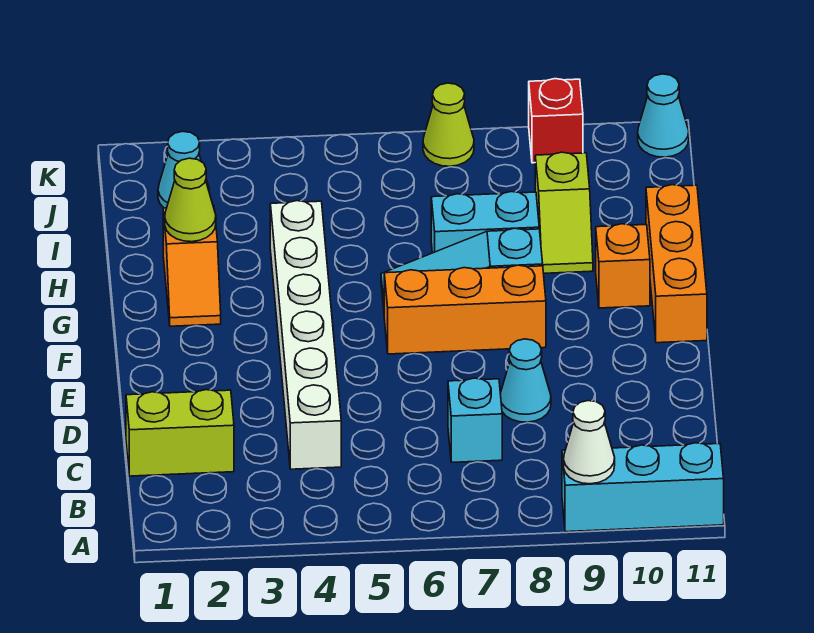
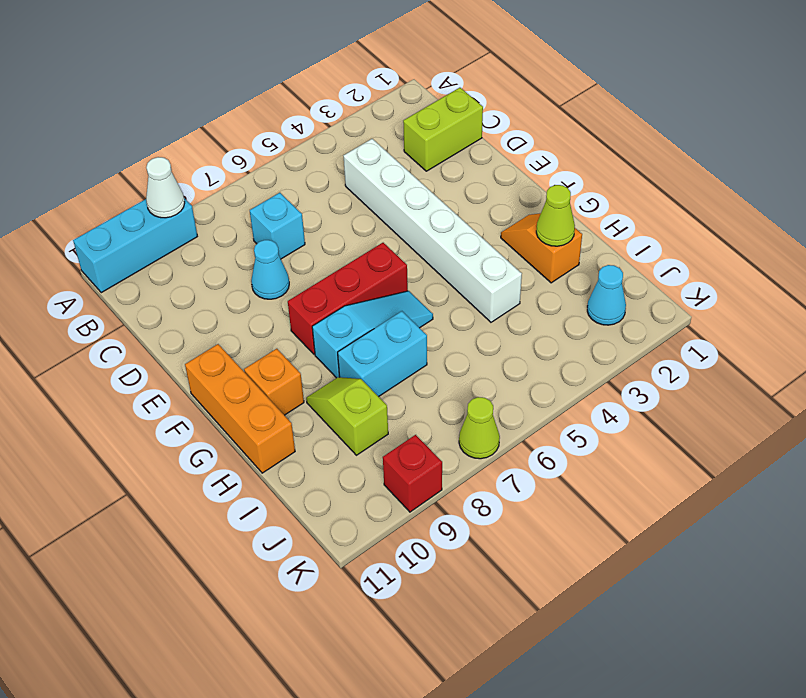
orange brick F6:F8 level 1 -> red brick F6:F8 level 1
cyan cone K11 level 1 -> none

